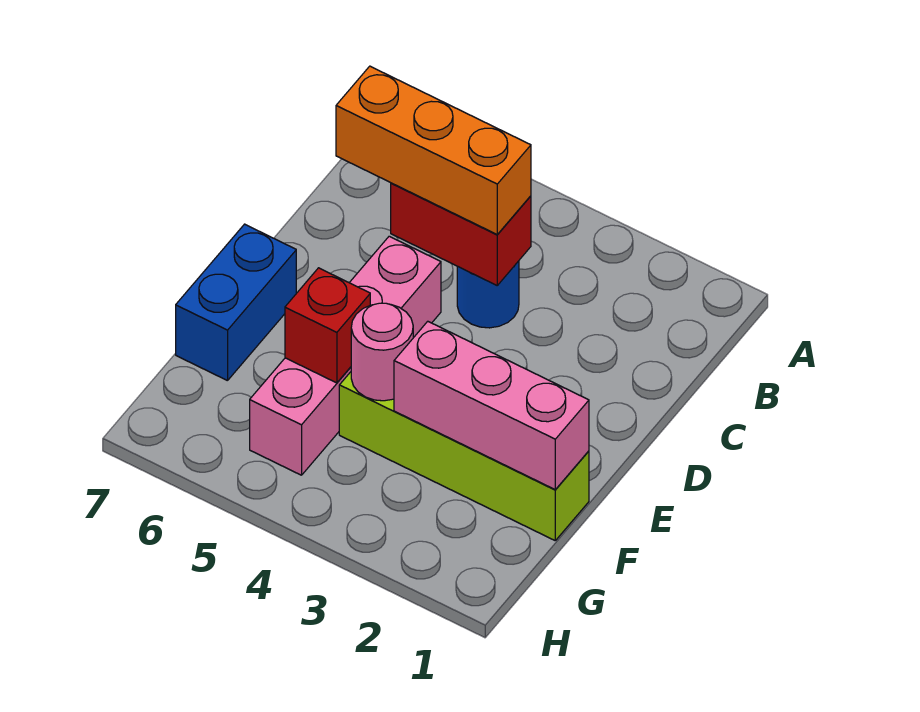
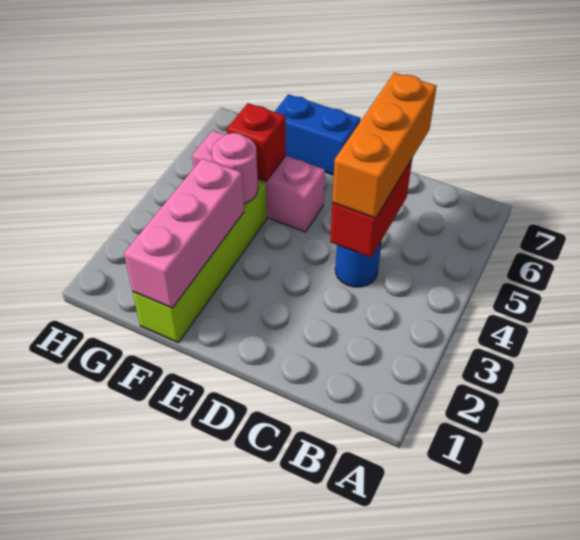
pink brick D5:G5 level 1 -> pink brick E5:G5 level 1

